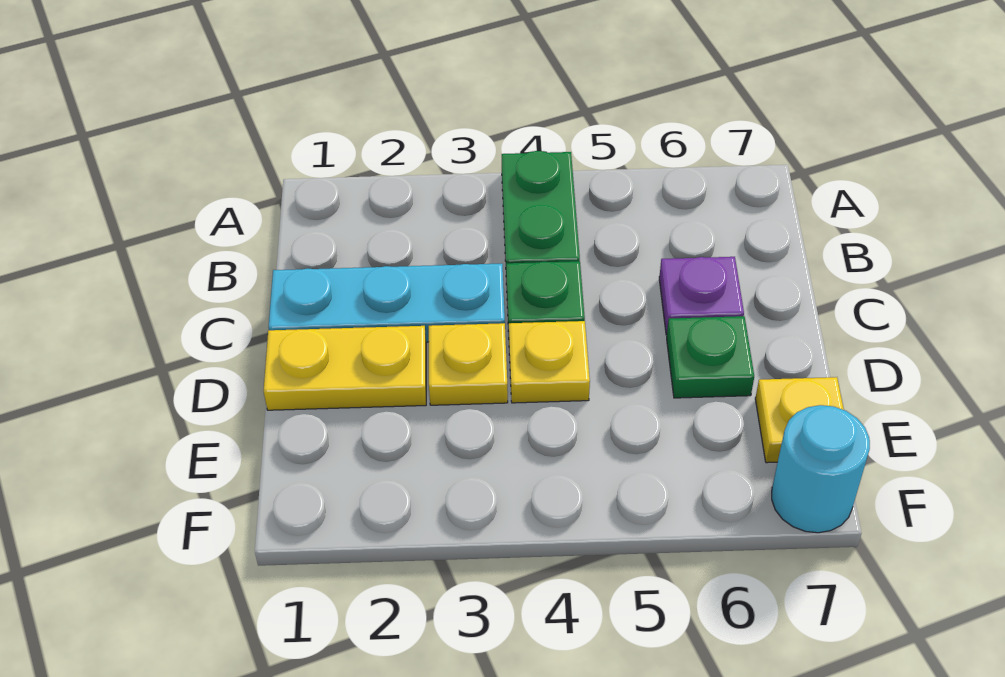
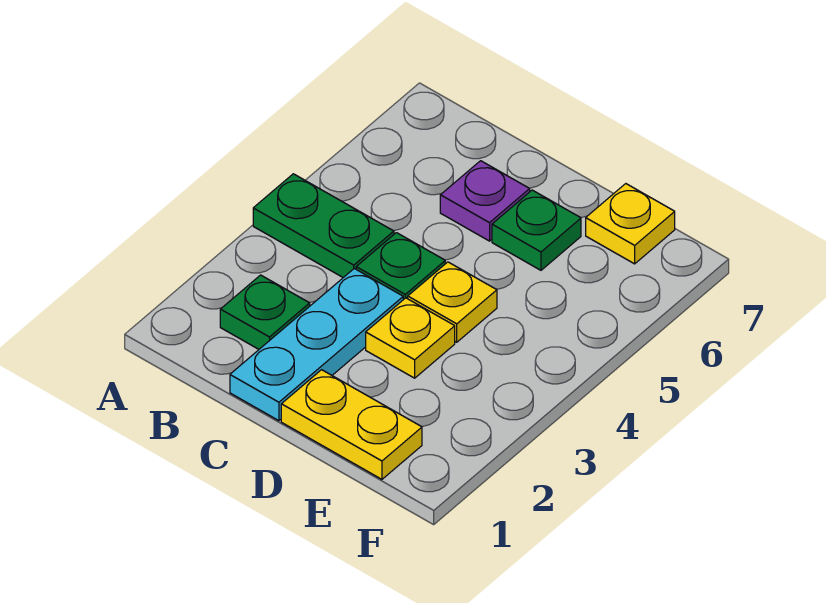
none -> green plate B2 level 1
yellow plate D1:D2 level 1 -> yellow plate D1:E1 level 1
cyan round brick F7 level 1 -> none

